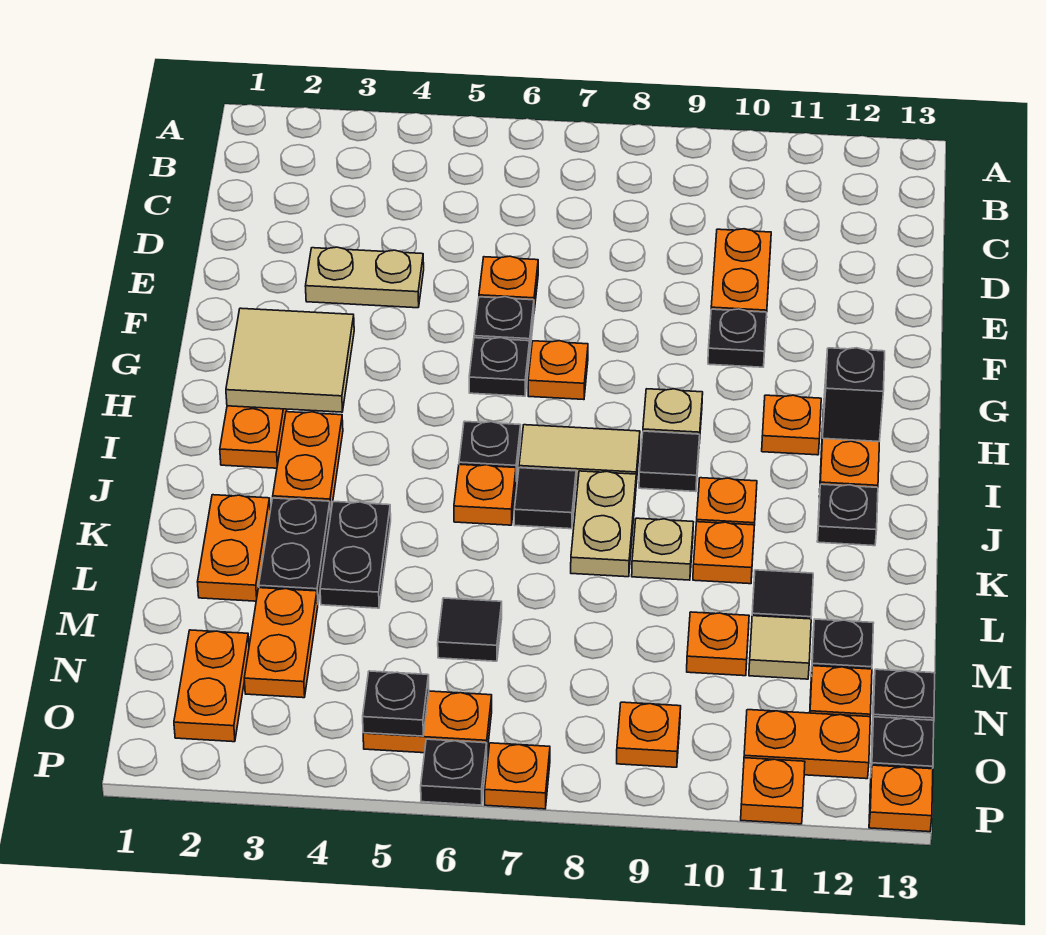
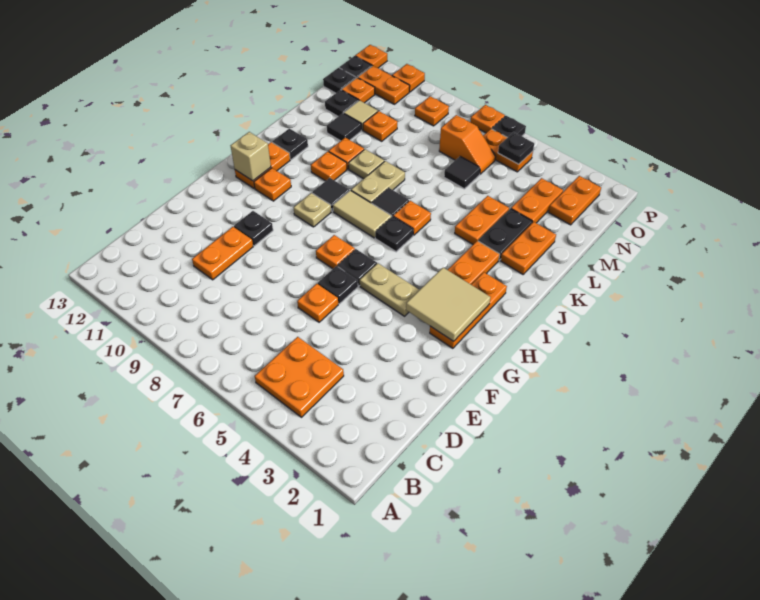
none -> orange plate B4:C5 level 1
tan plate E3:E4 level 1 -> tan plate G4:G5 level 1
black brick H12 level 2 -> tan brick H12 level 2
black plate K4:L4 level 1 -> orange plate K4:L4 level 1
none -> orange slope N6:N7 level 1 top 7

